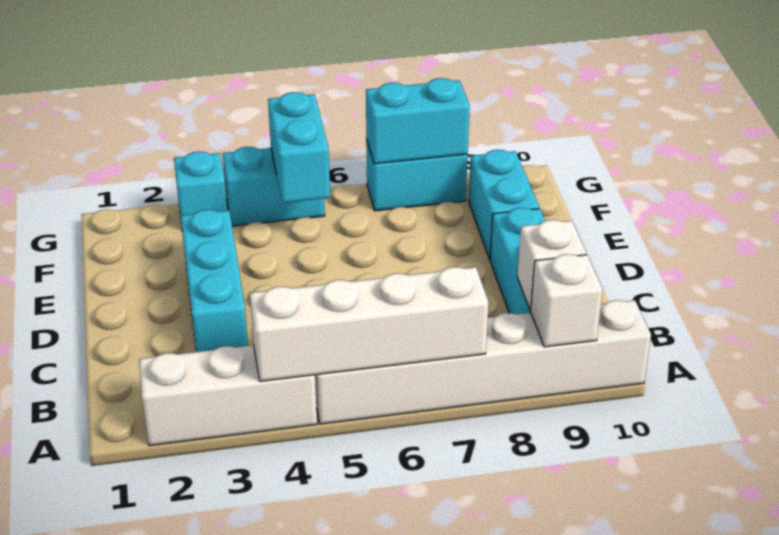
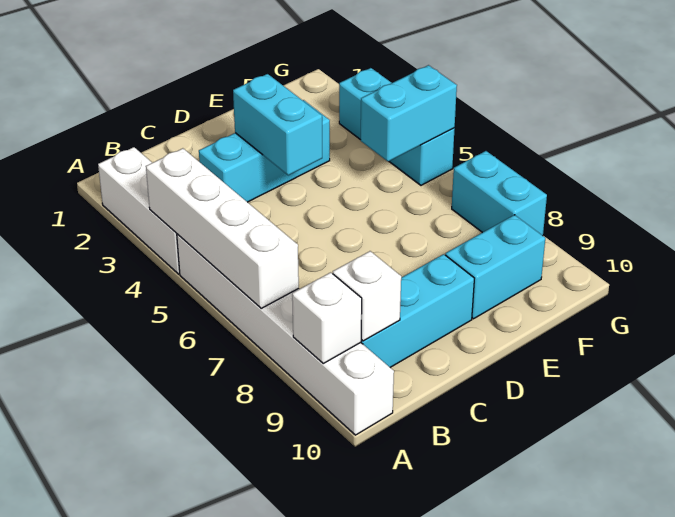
cyan brick G7:G8 level 2 -> cyan brick D3:D4 level 2

